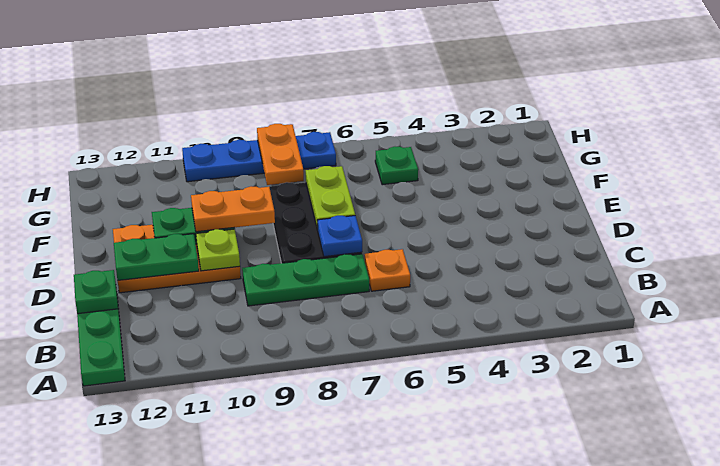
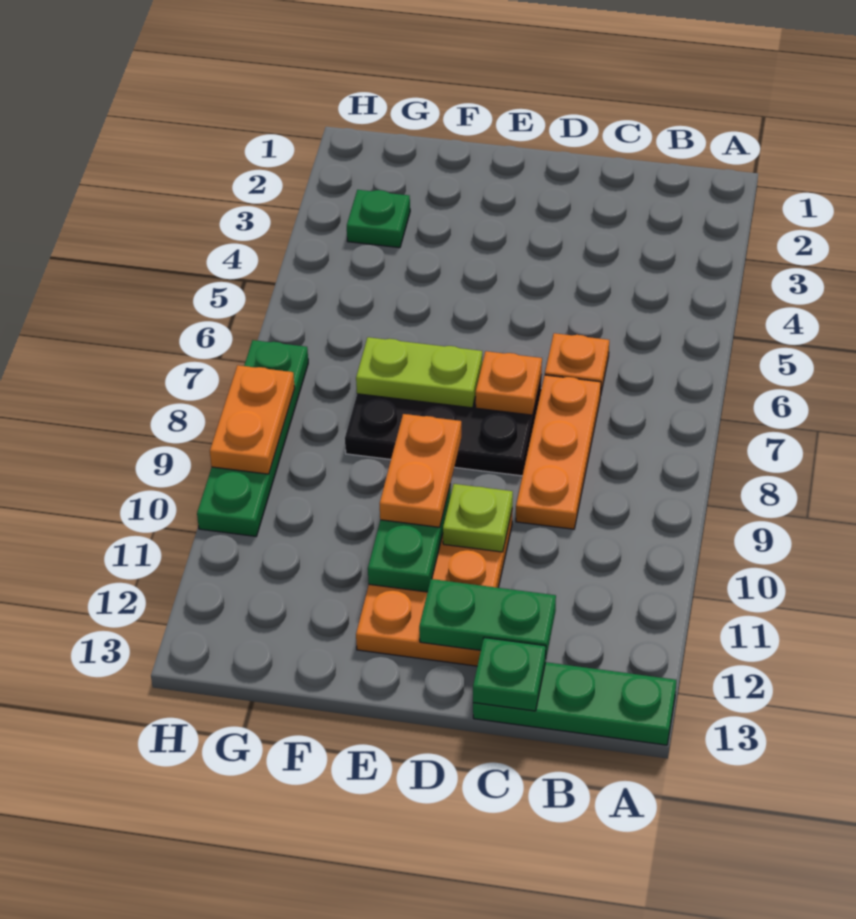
green plate C7:C9 level 1 -> orange plate C7:C9 level 1
blue plate D7 level 2 -> orange plate D7 level 2
green plate D11:D12 level 2 -> green plate C12:D12 level 2
green plate G5 level 1 -> green plate G3 level 1
orange plate G8:H8 level 2 -> orange plate H8:H9 level 2
blue plate H7:H10 level 1 -> green plate H7:H10 level 1

